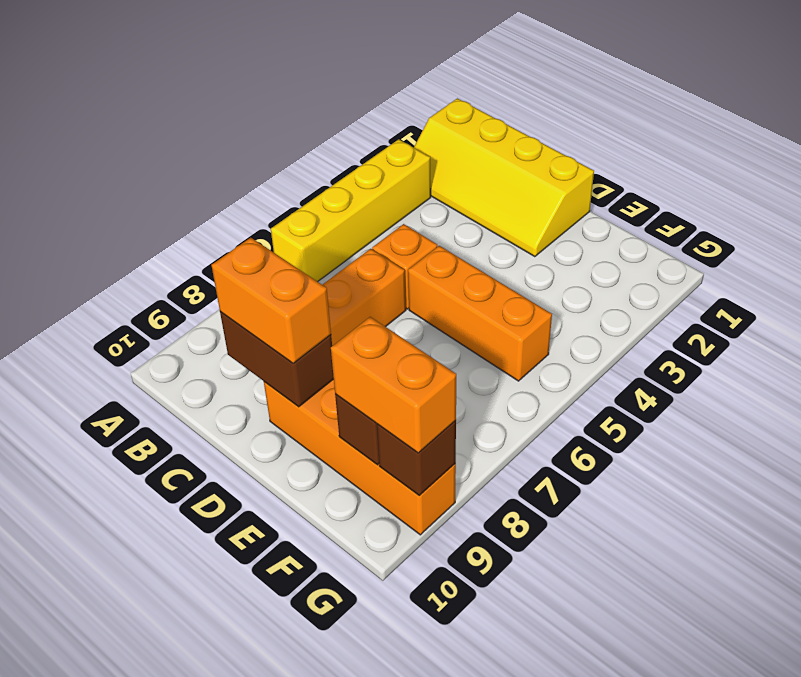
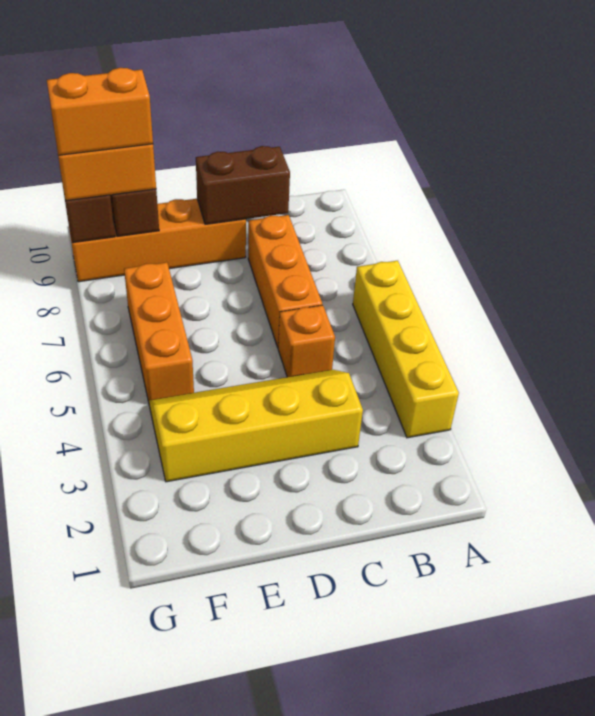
yellow slope A1:D2 level 1 top 1 -> yellow slope C3:F4 level 1 top 3
orange brick C9:D9 level 3 -> orange brick F9:G9 level 4
orange brick D5:F5 level 1 -> orange brick F5:F7 level 1

